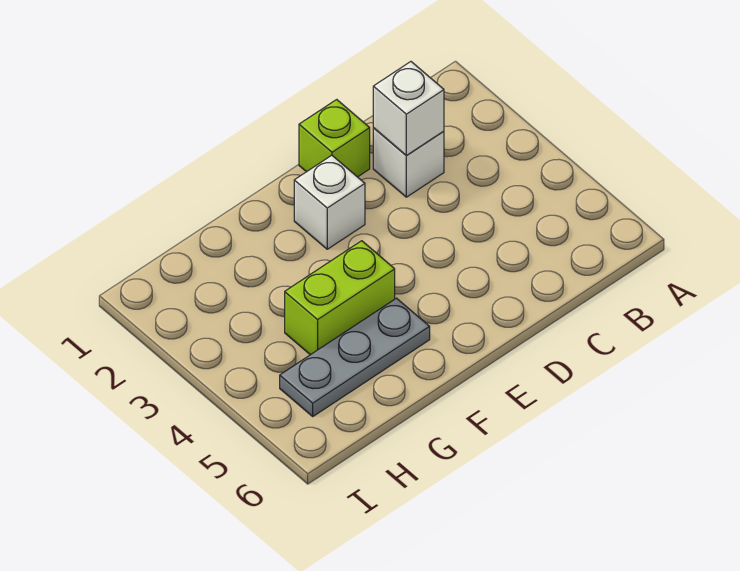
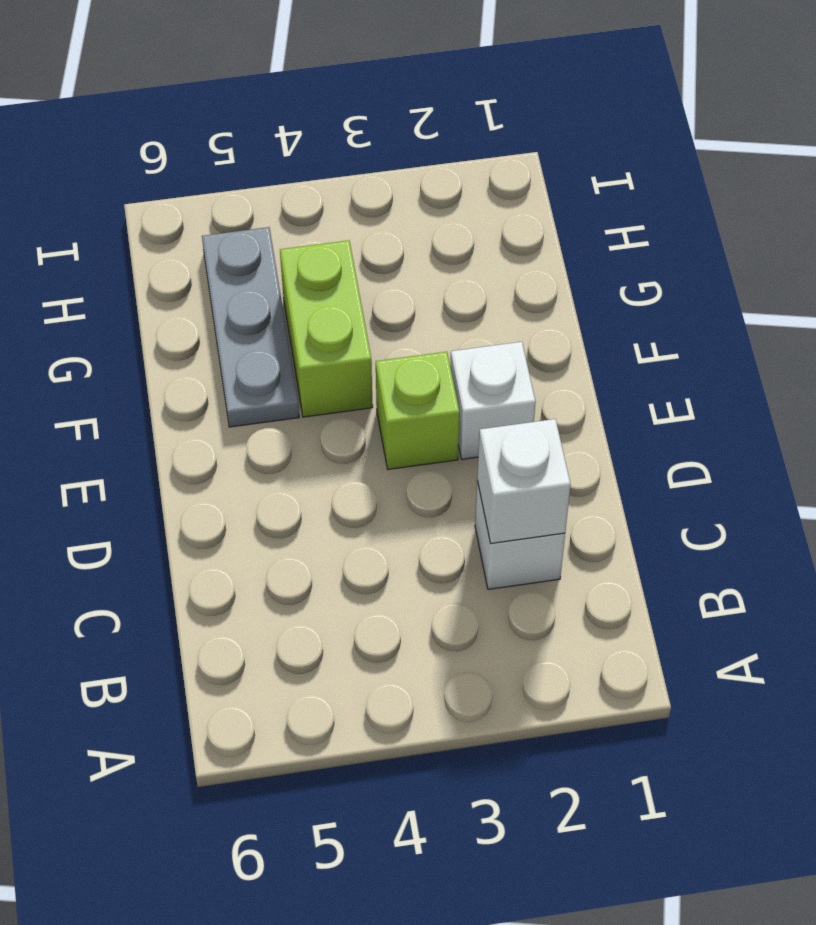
lime brick D1 level 1 -> lime brick E3 level 1

